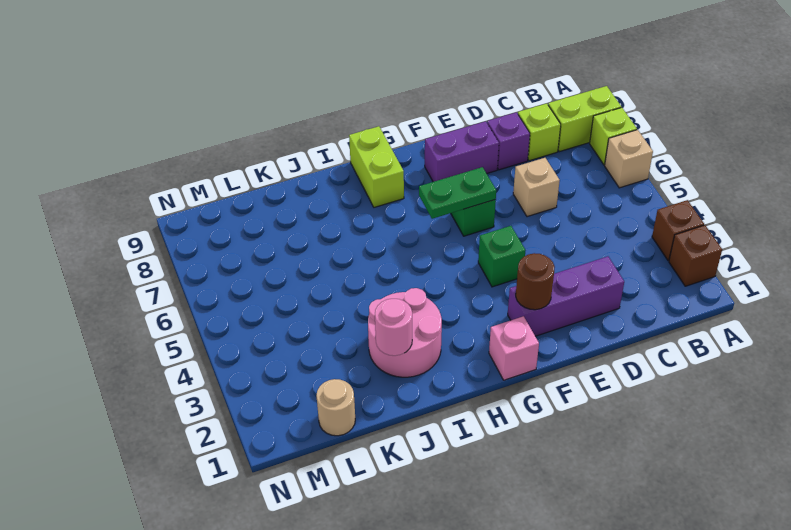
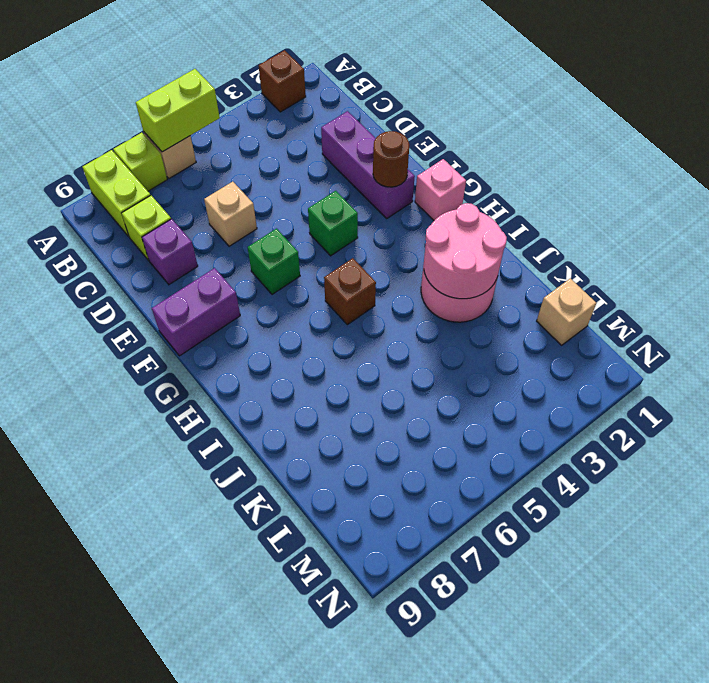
brown brick A3 level 1 -> brown brick H5 level 1
purple brick E8:F8 level 1 -> purple brick F8:F9 level 1
green plate F6:G6 level 2 -> none
lime brick H8:H9 level 1 -> lime brick A5:A6 level 2
pink round brick J2 level 2 -> pink round brick I2:J3 level 2
tan round brick L1 level 1 -> tan brick L1 level 1

